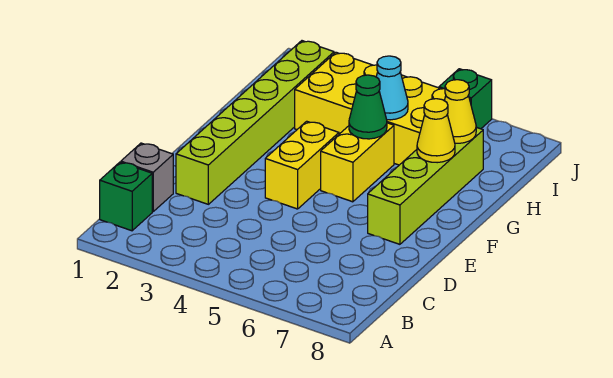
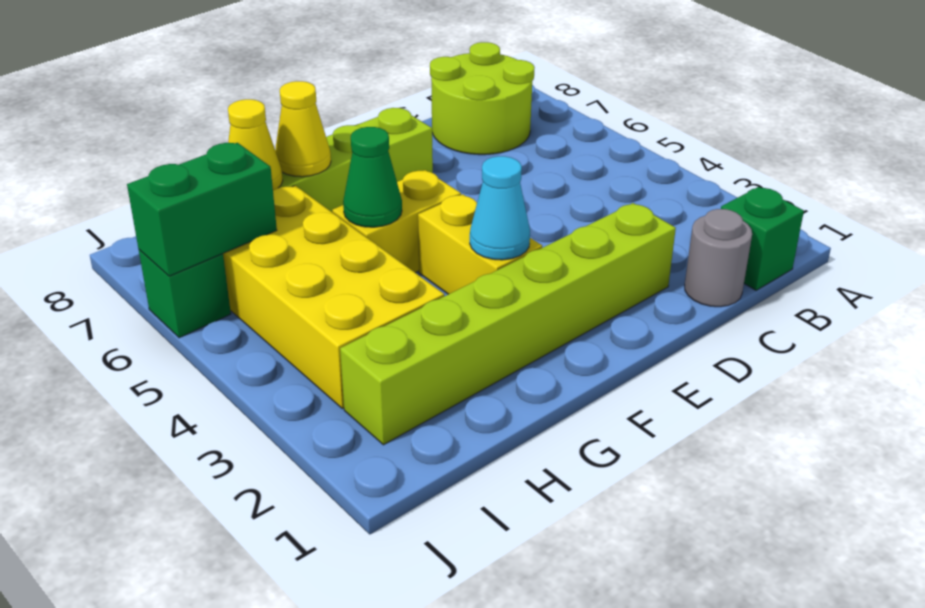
none -> lime round brick B7:C8 level 1
grey brick C1 level 1 -> grey round brick C1 level 1
yellow brick E4:F4 level 1 -> yellow brick F3:F4 level 1
cyan cone H5 level 2 -> cyan cone F3 level 2
none -> green brick I6:J6 level 2

